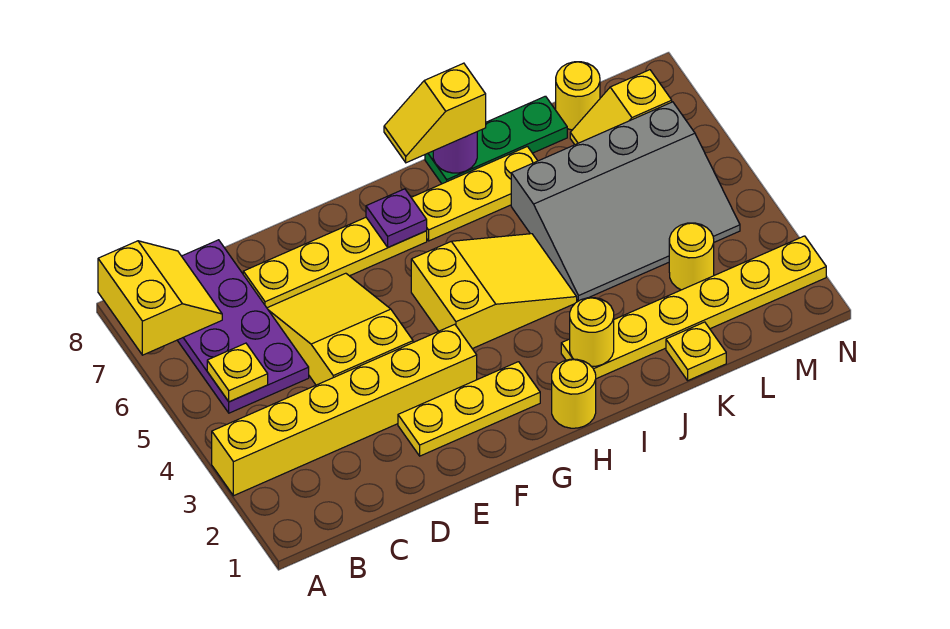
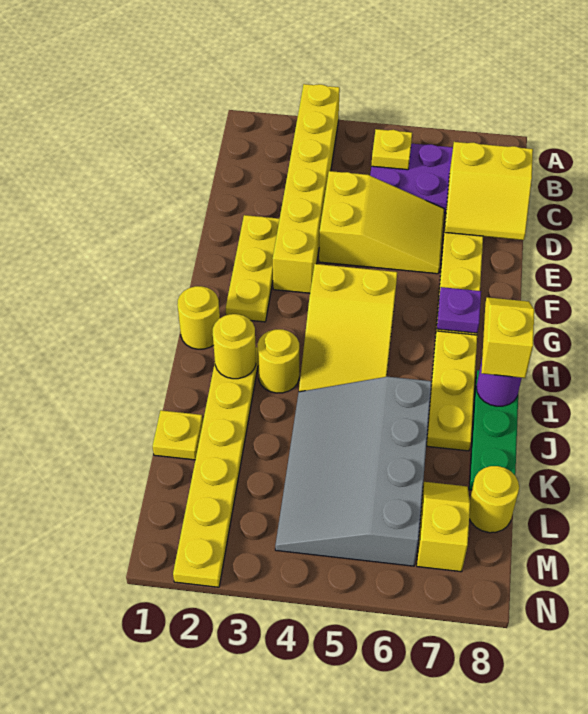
yellow slope A7:B8 level 2 top A -> yellow slope C7:D8 level 2 top C
yellow round brick L3 level 1 -> yellow round brick I3 level 1

